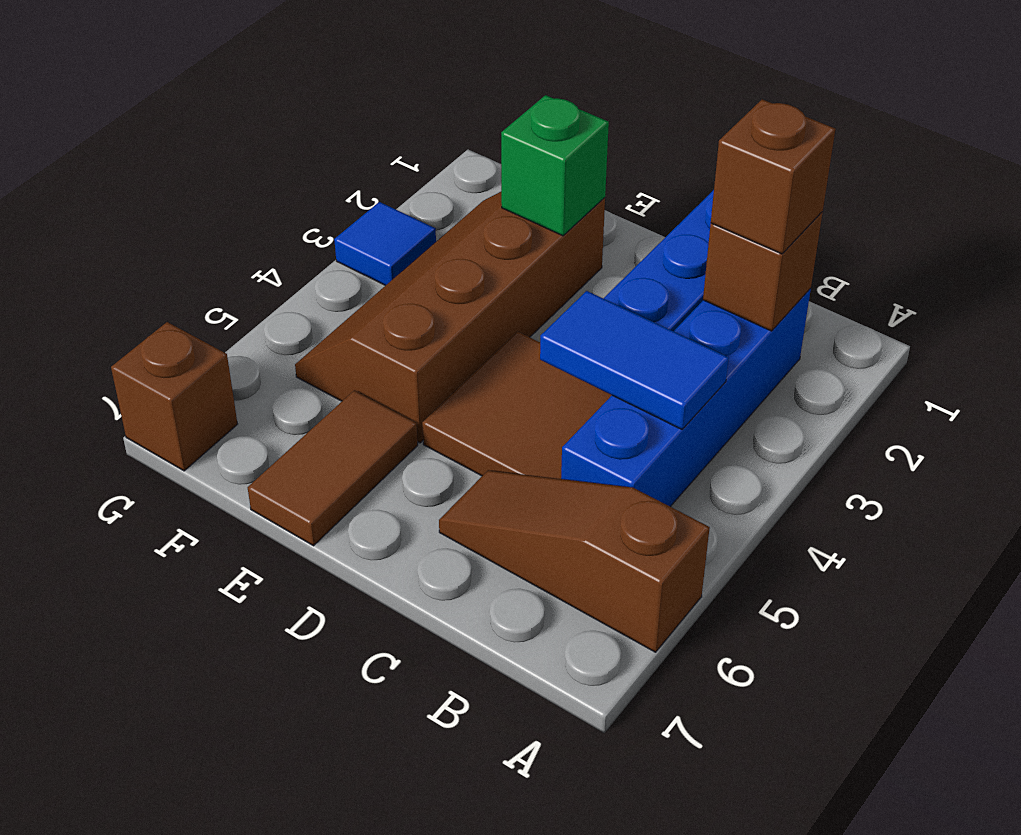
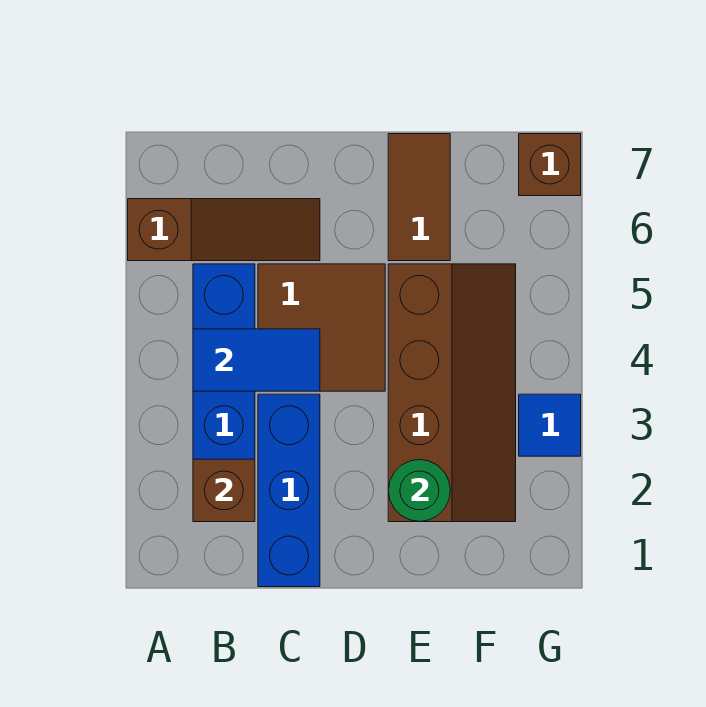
brown brick B2 level 3 -> none
green brick E2 level 2 -> green round brick E2 level 2

